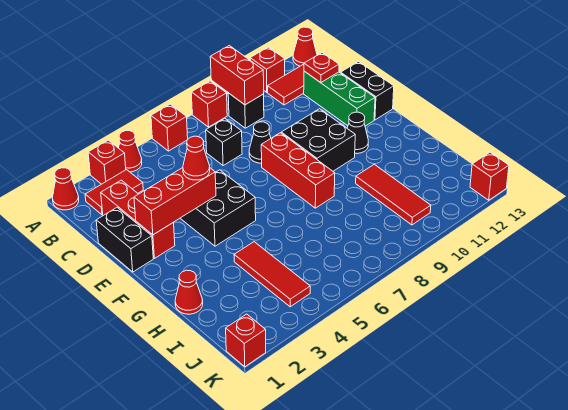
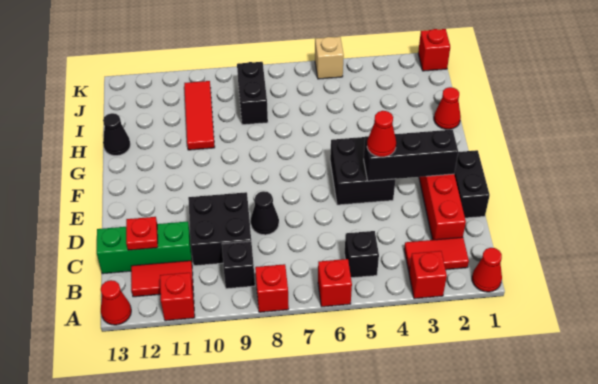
red cone A4 level 1 -> none
red brick A9:B9 level 2 -> none
black brick C7 level 1 -> black brick B5 level 1
green brick C12:E12 level 1 -> green brick C11:C13 level 1
black brick D13:E13 level 1 -> black brick I8:J8 level 1
red brick E2:E4 level 2 -> black brick E2:E4 level 2
red brick E8:G8 level 1 -> none
black brick E9:F10 level 1 -> black brick C9:D10 level 1
black cone F11 level 1 -> black cone H13 level 1
red tile H4:J4 level 1 -> none
none -> tan brick K5 level 1
red brick K13 level 1 -> none

